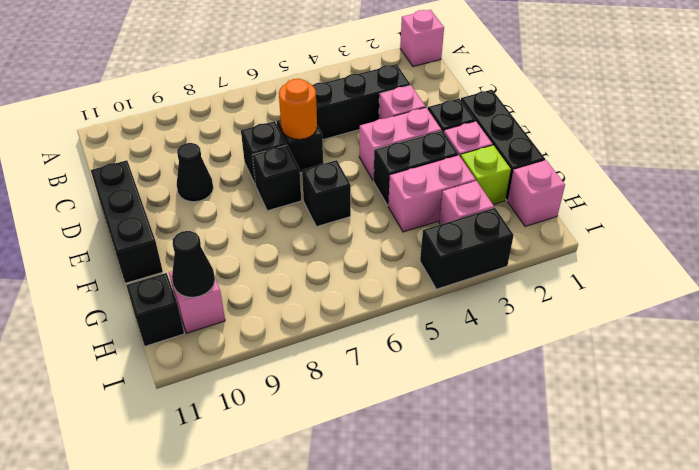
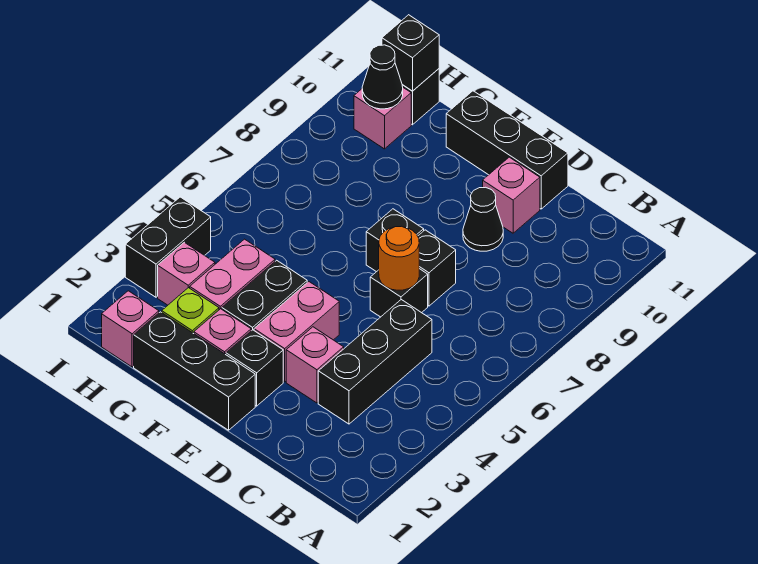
pink brick A1 level 1 -> pink brick D10 level 1
black brick F6 level 1 -> black brick H11 level 2

